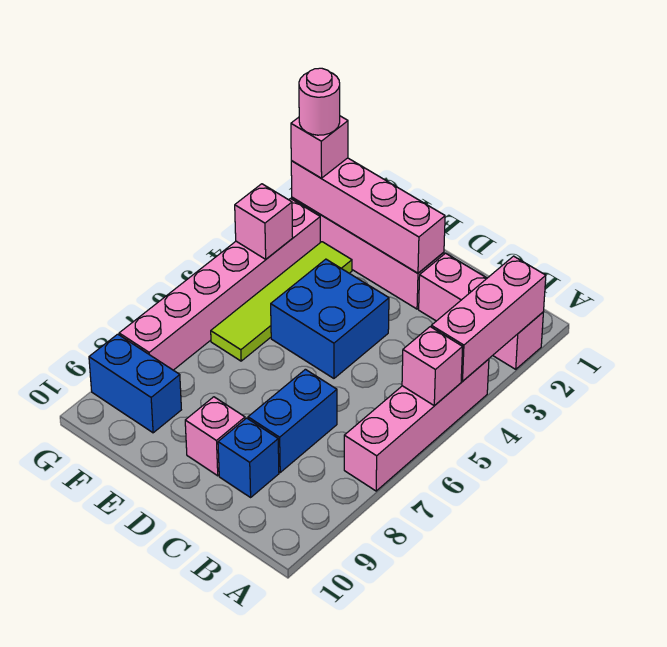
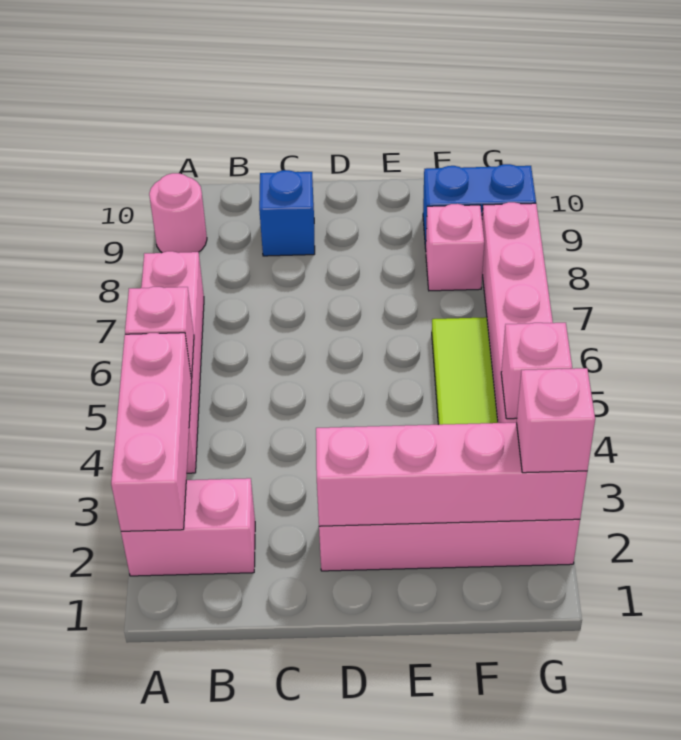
pink brick A2:C2 level 1 -> pink brick A2:B2 level 1
blue brick C7:C8 level 1 -> none
blue brick D4:E5 level 1 -> none
pink brick D9 level 1 -> pink brick F8 level 1
pink round brick G2 level 4 -> pink round brick A9 level 1

